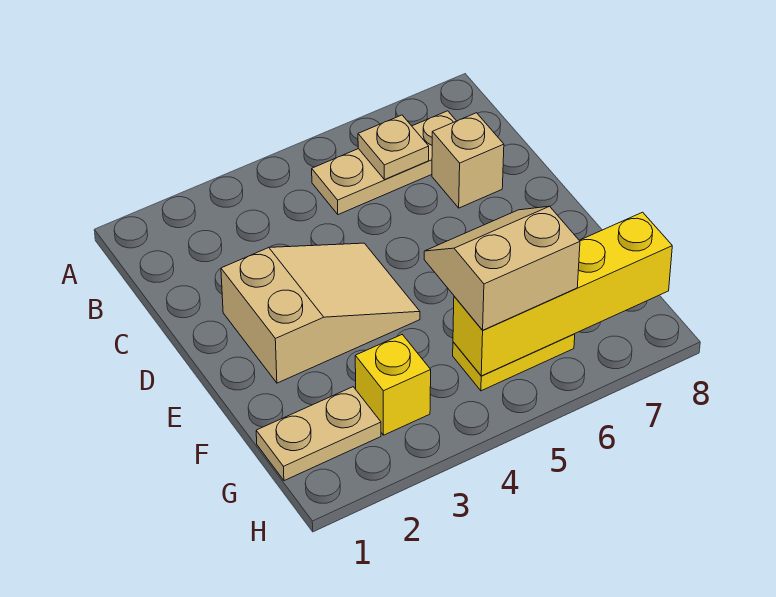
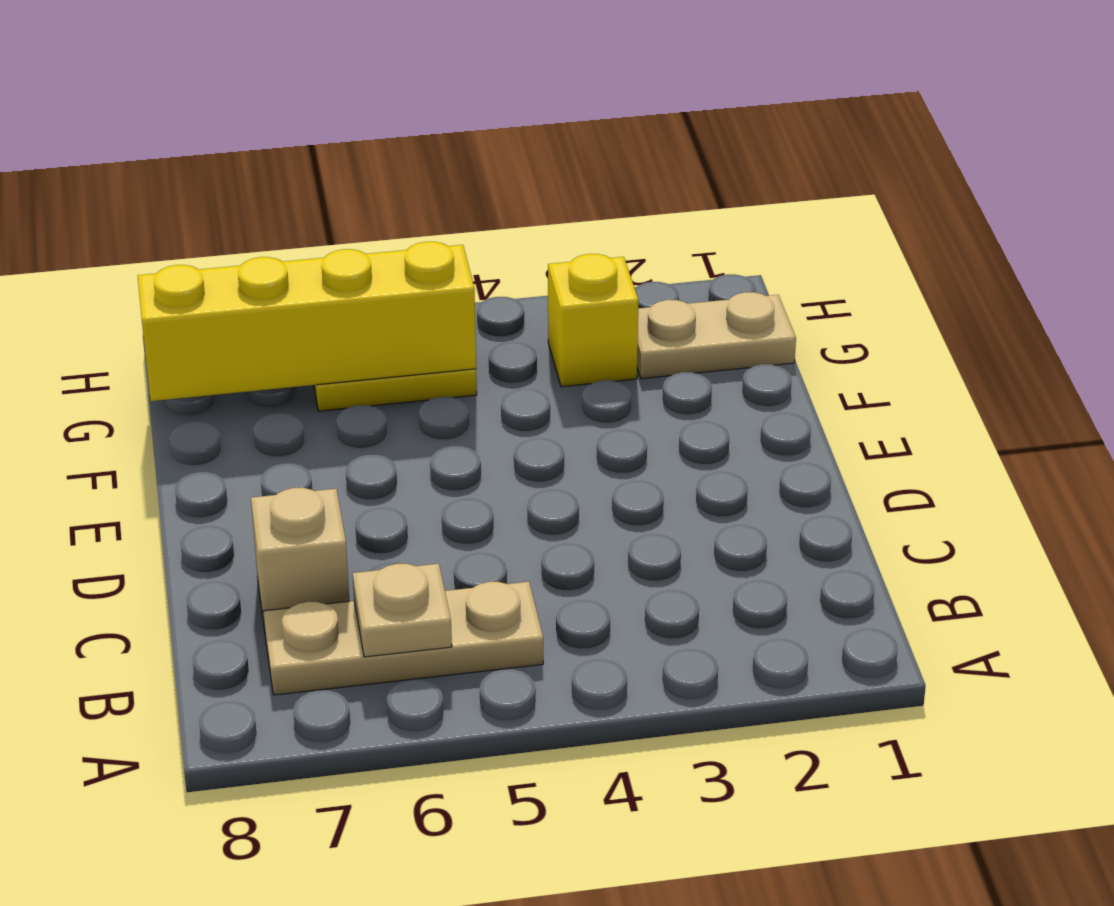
tan slope D2:E4 level 1 top 2 -> none
tan slope F5:G6 level 3 top G -> none

